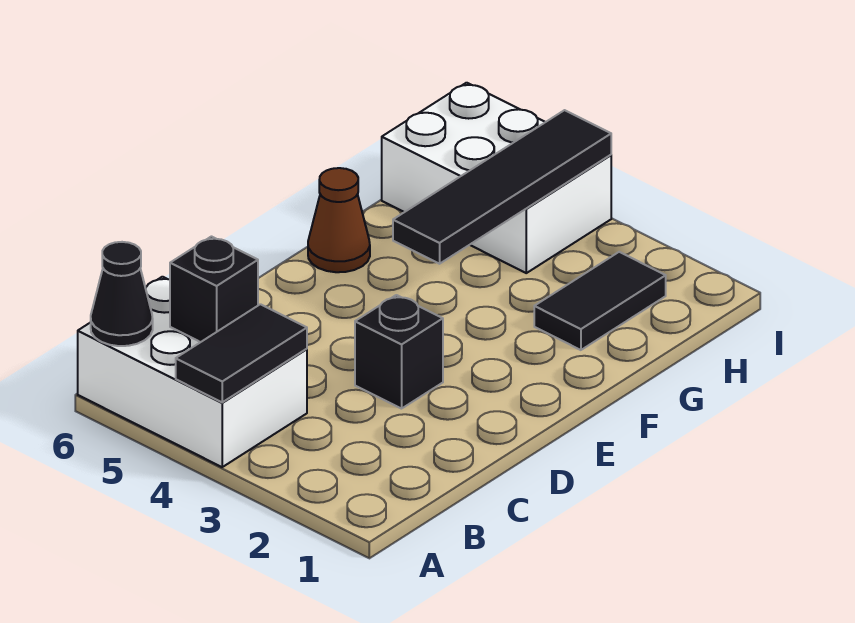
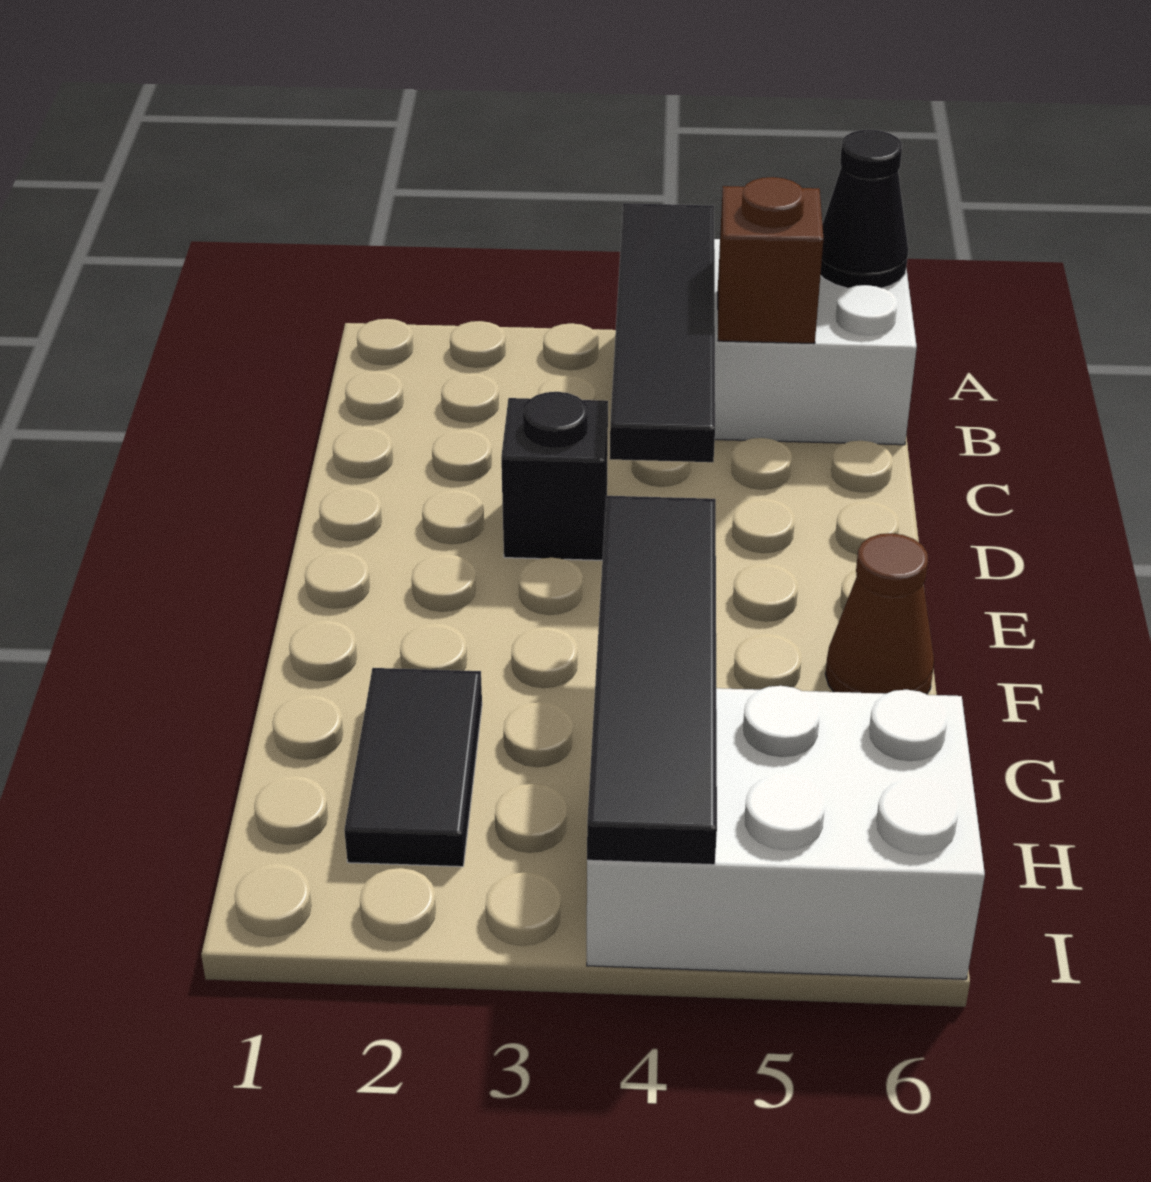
black tile A4:B4 level 2 -> black tile A4:D4 level 2
black brick B5 level 2 -> brown brick B5 level 2

